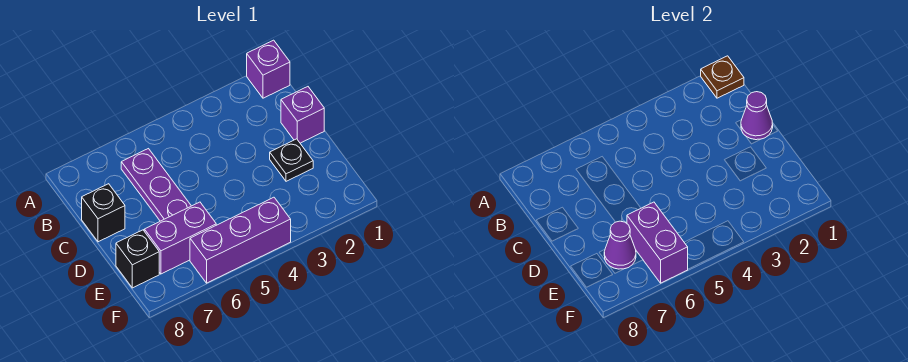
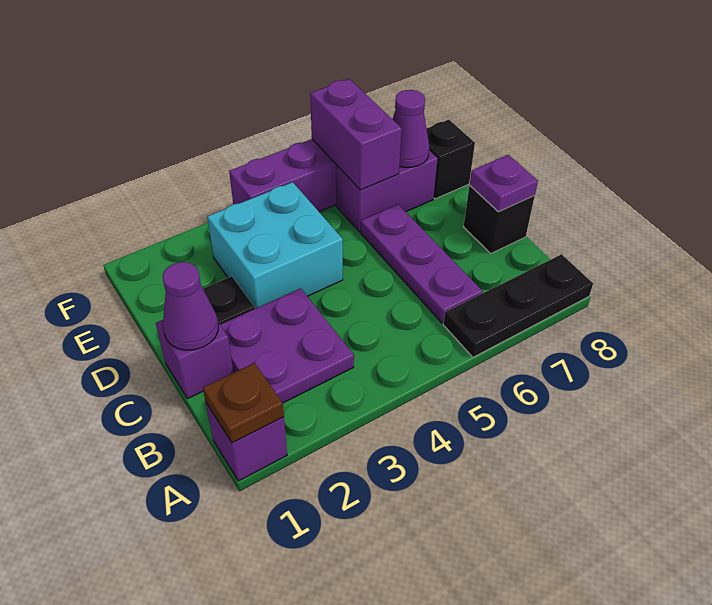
none -> black plate A6:A8 level 1
none -> purple plate B2:C3 level 1
none -> purple plate C8 level 2
none -> cyan brick D3:E4 level 1

